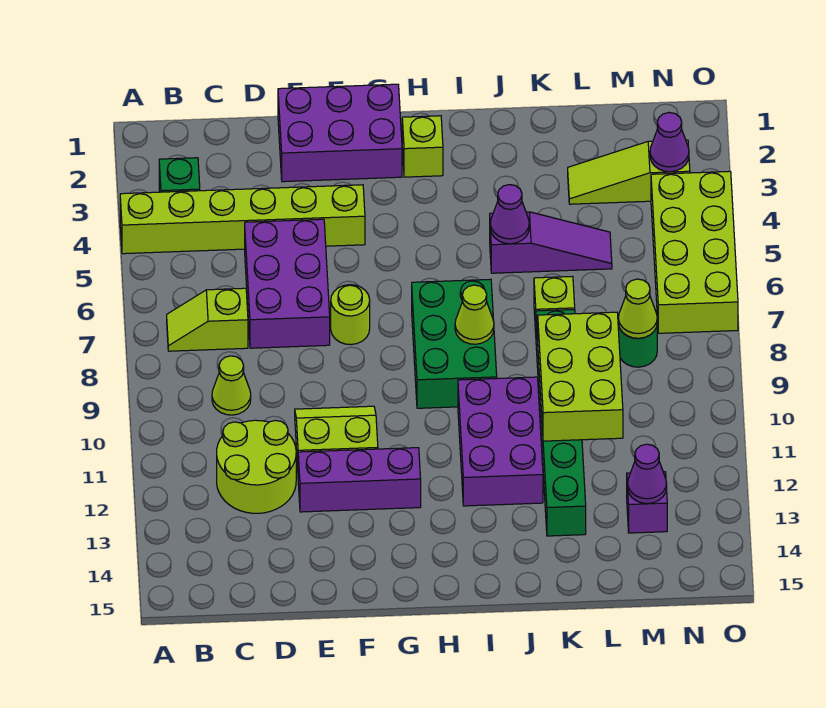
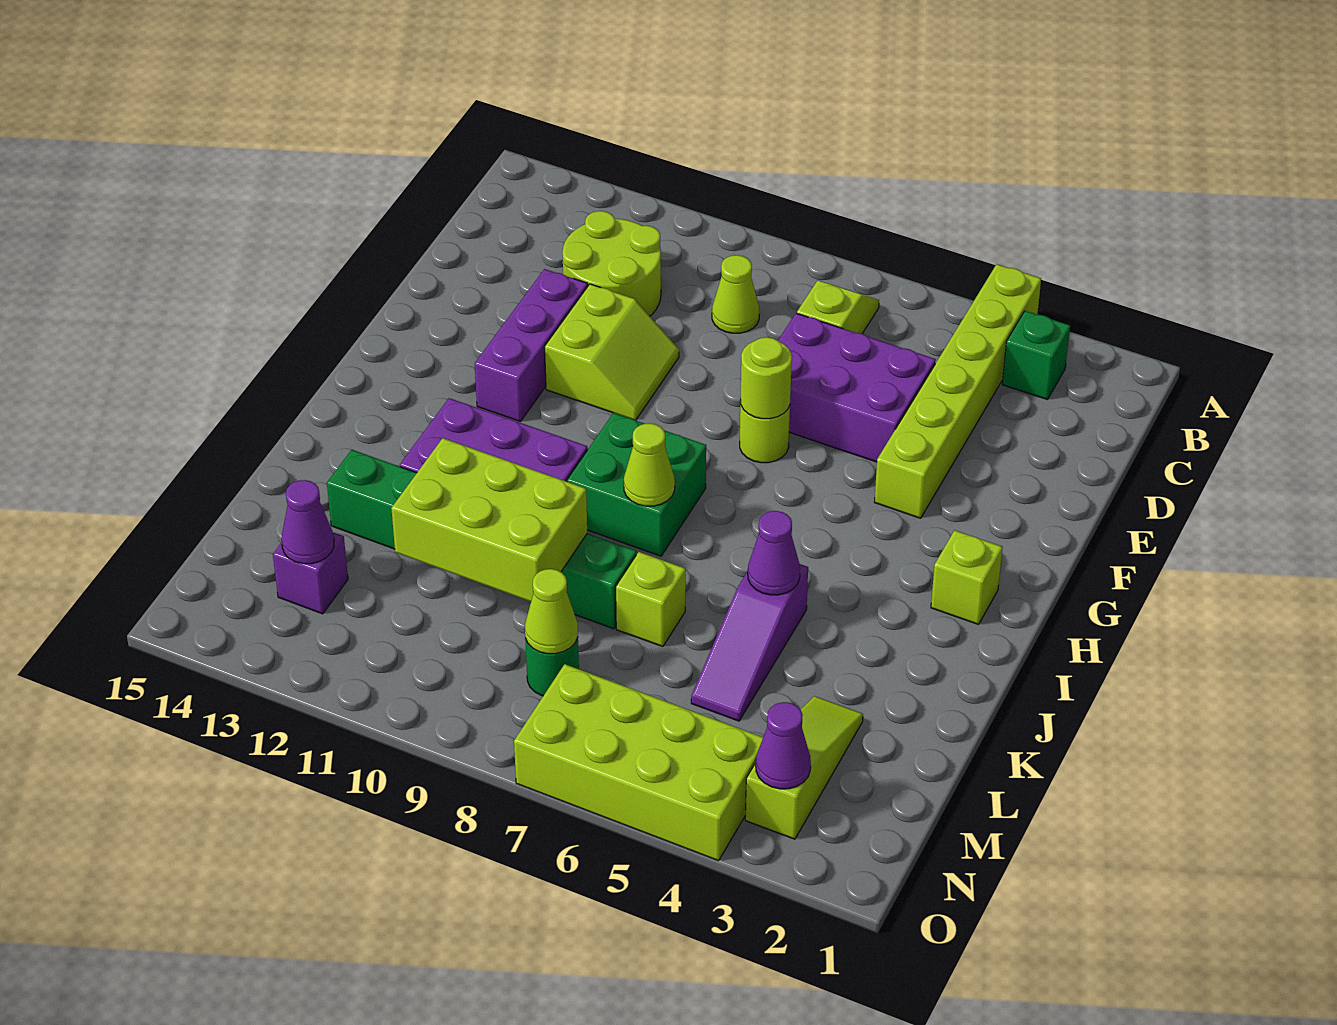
purple brick E1:G2 level 1 -> none
none -> lime round brick F7 level 2
green brick H7:I9 level 1 -> green brick H8:I9 level 1

